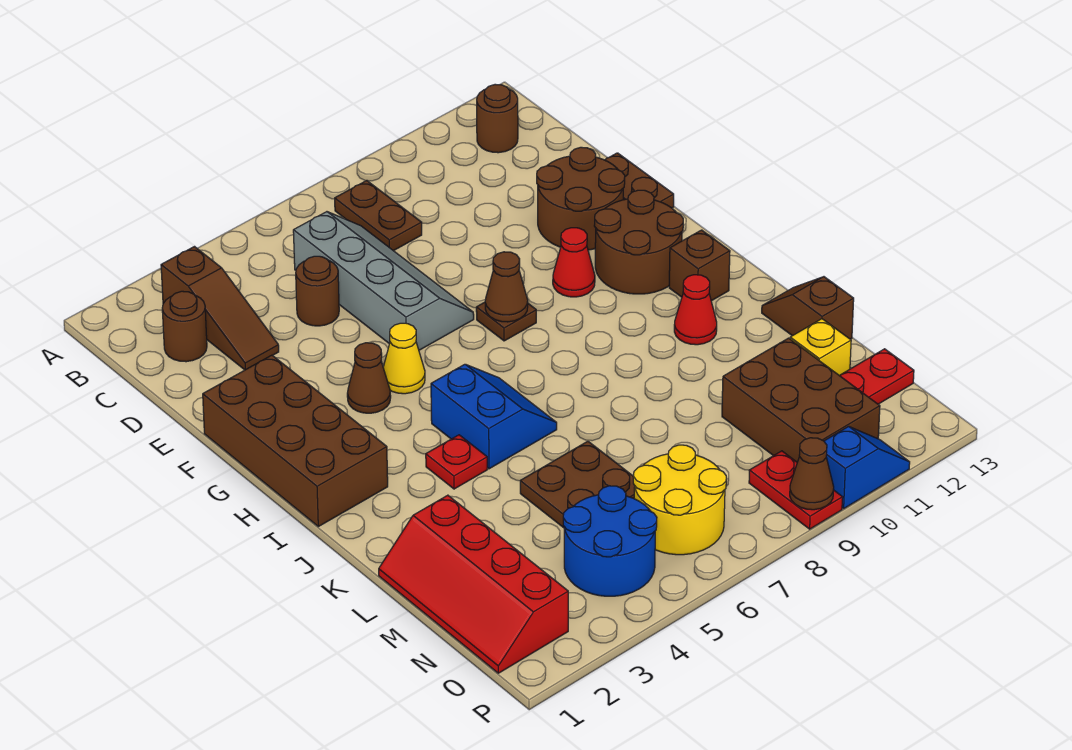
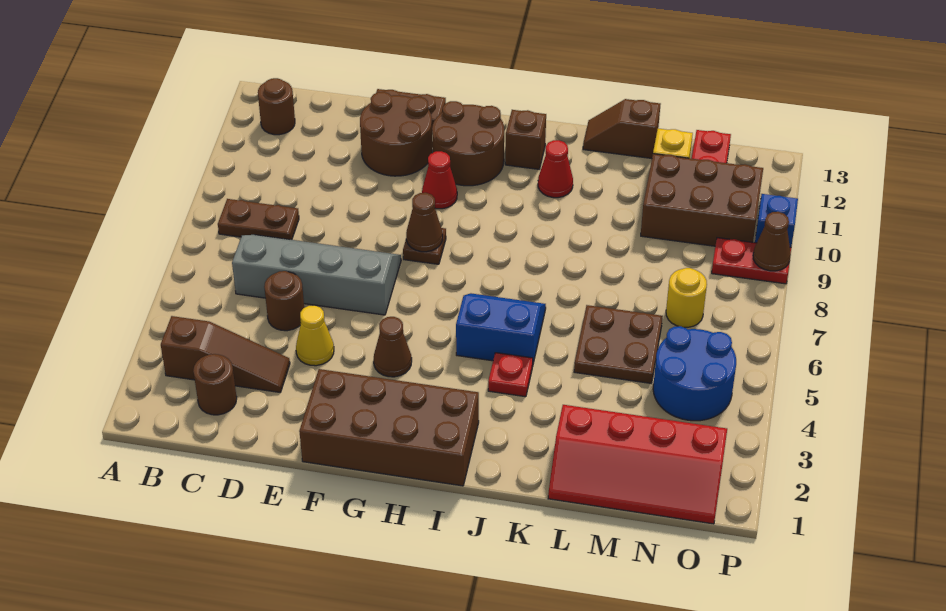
yellow cone G5 level 1 -> yellow cone E4 level 1
yellow round brick N6:O7 level 1 -> yellow round brick N7 level 1

